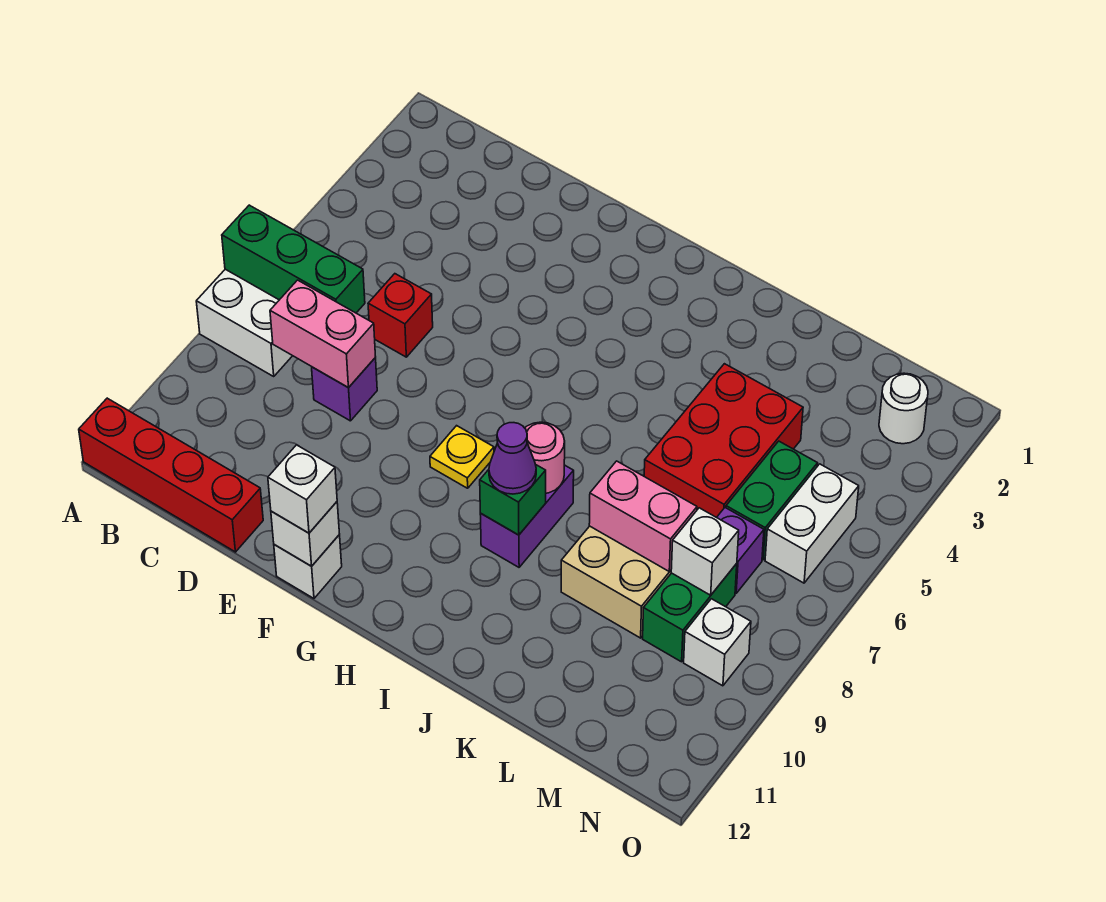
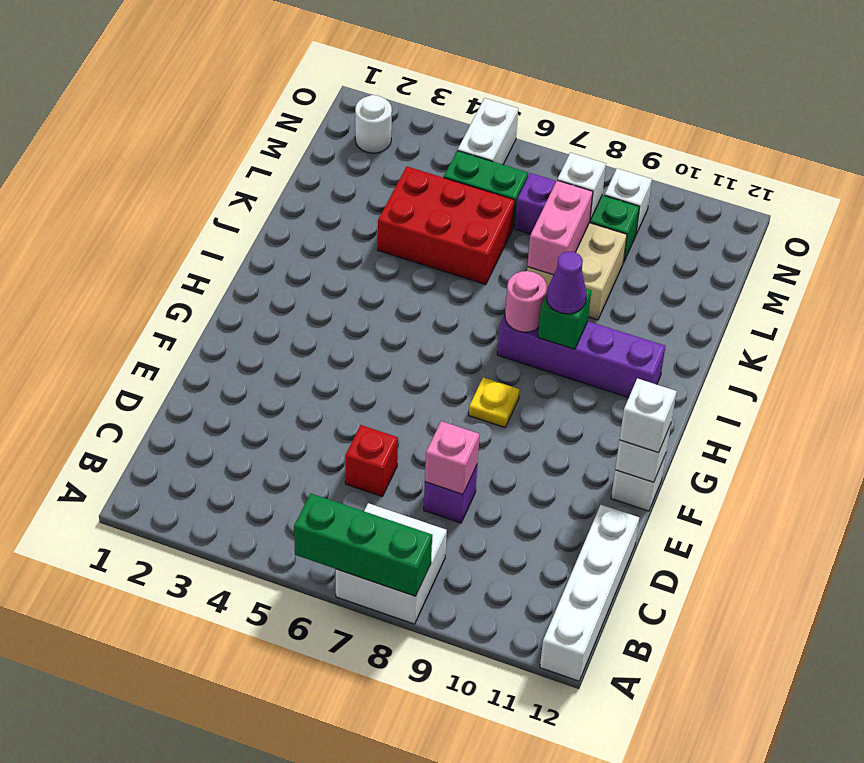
green brick A7:C7 level 2 -> green brick A6:A8 level 2
red brick A12:D12 level 1 -> white brick A12:D12 level 1
pink brick C8:D8 level 2 -> pink brick D8 level 2
purple brick I8:I9 level 1 -> purple brick I8:I11 level 1
white brick N5:N6 level 1 -> white brick N5:O5 level 1

